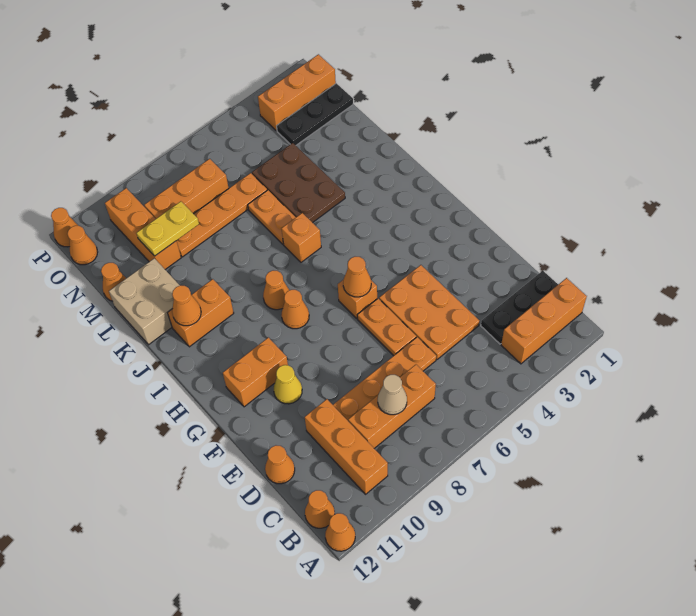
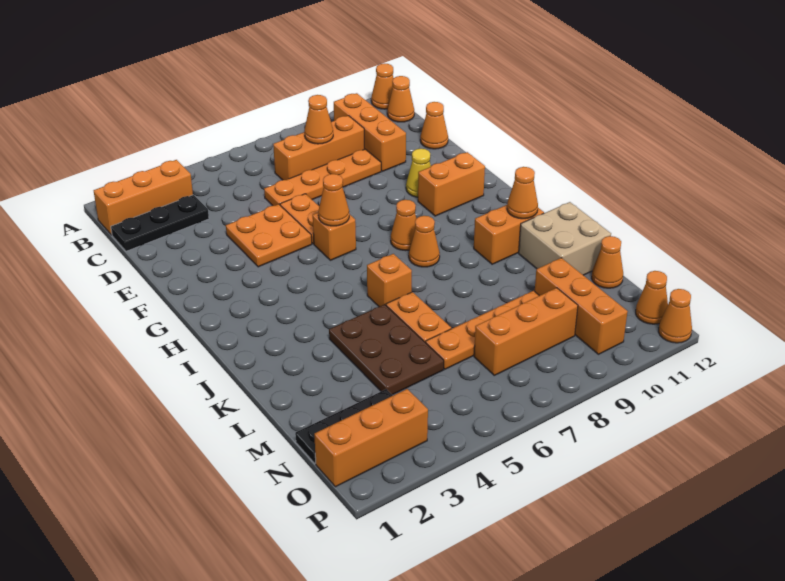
tan cone C8 level 2 -> orange cone C8 level 2
orange plate D4:F5 level 1 -> orange plate E4:F5 level 1
yellow plate M9:M10 level 2 -> none

